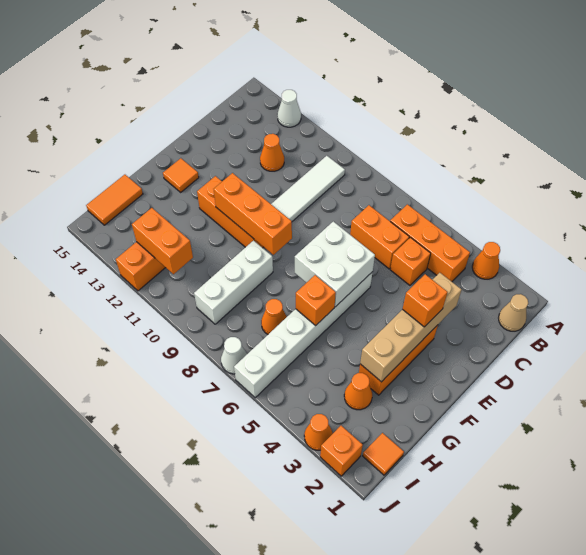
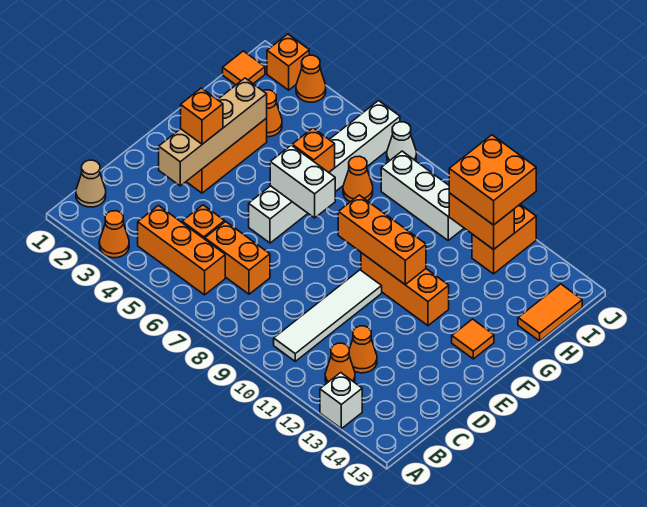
white cone A13 level 1 -> white brick A13 level 1
none -> orange cone B12 level 1
white brick E6:F7 level 2 -> white brick F6:F7 level 2
white brick G9:I9 level 1 -> white brick I8:I10 level 1
none -> orange brick I11:J12 level 3

